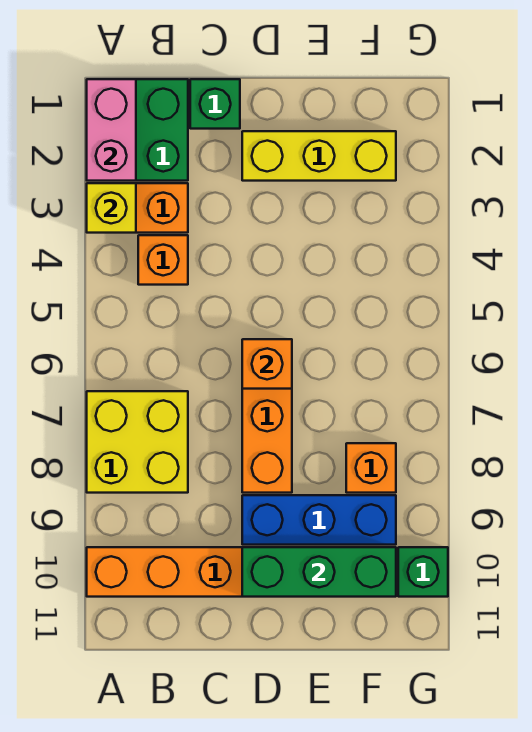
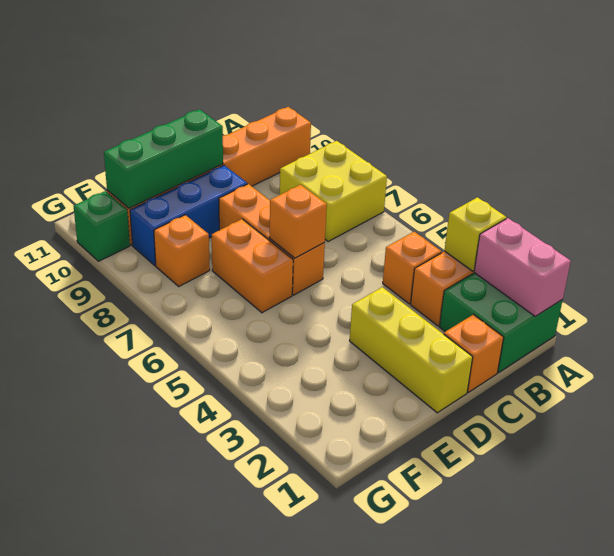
green brick C1 level 1 -> orange brick C1 level 1
yellow brick D2:F2 level 1 -> yellow brick D1:D3 level 1
none -> orange brick E6:E7 level 1

